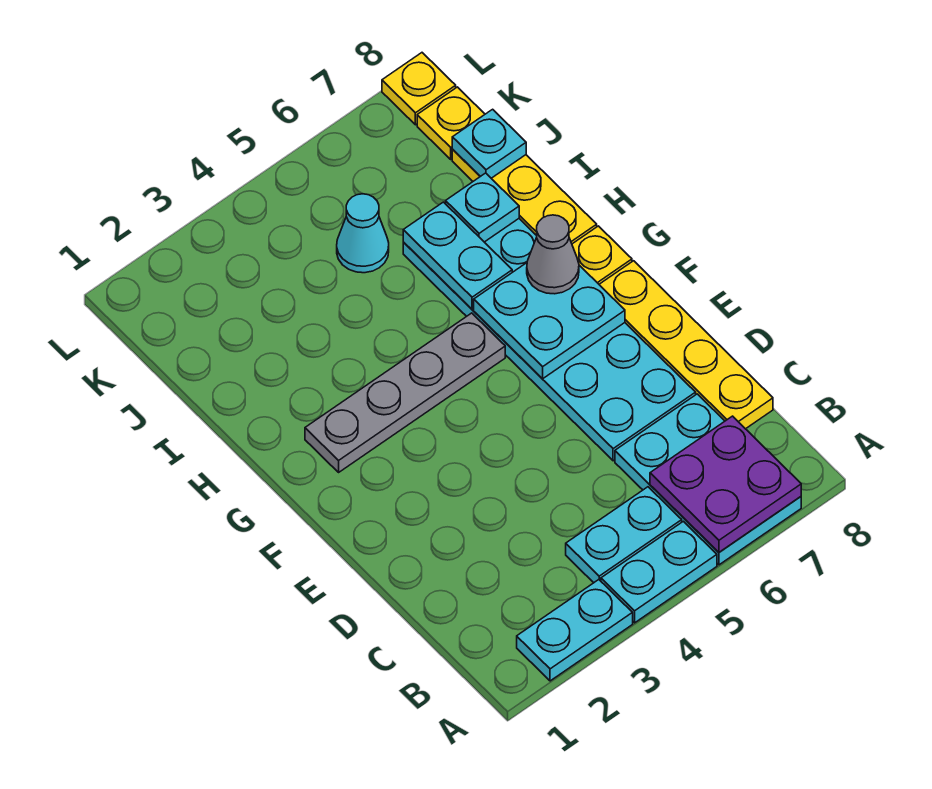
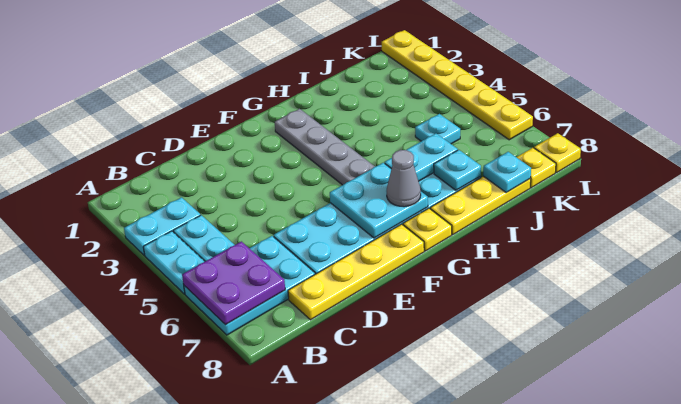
cyan plate A2:A3 level 1 -> cyan plate A3:B3 level 1
cyan cone J5 level 1 -> cyan plate J5 level 1
none -> yellow plate L1:L6 level 1

